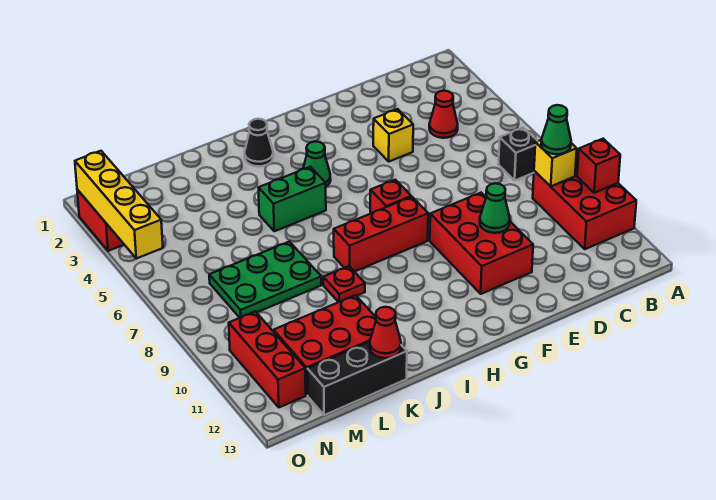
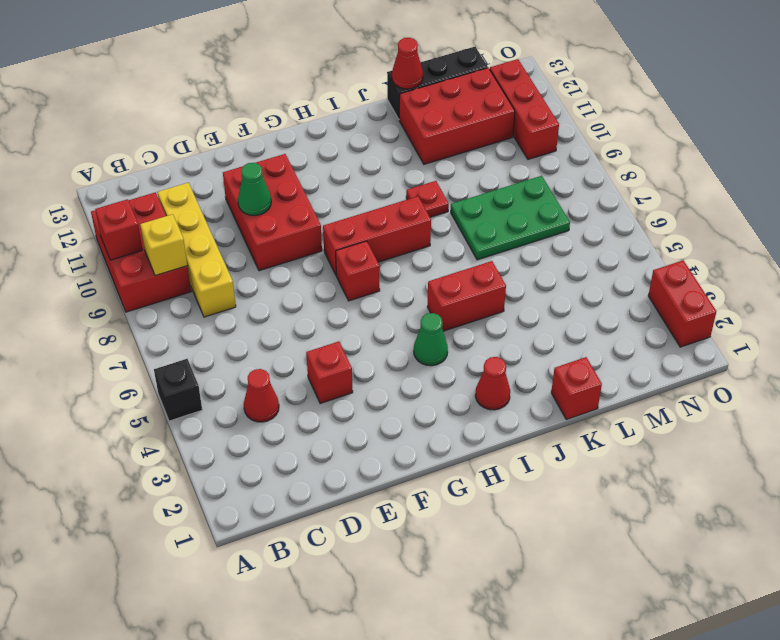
black brick B7 level 1 -> black brick A5 level 1
green cone B9 level 3 -> none
yellow brick E4 level 1 -> red brick E4 level 1
black cone I2 level 1 -> red cone I2 level 1
green brick I5:J5 level 1 -> red brick I5:J5 level 1
none -> red brick K1 level 1
yellow brick O2:O5 level 2 -> yellow brick C8:C11 level 1

